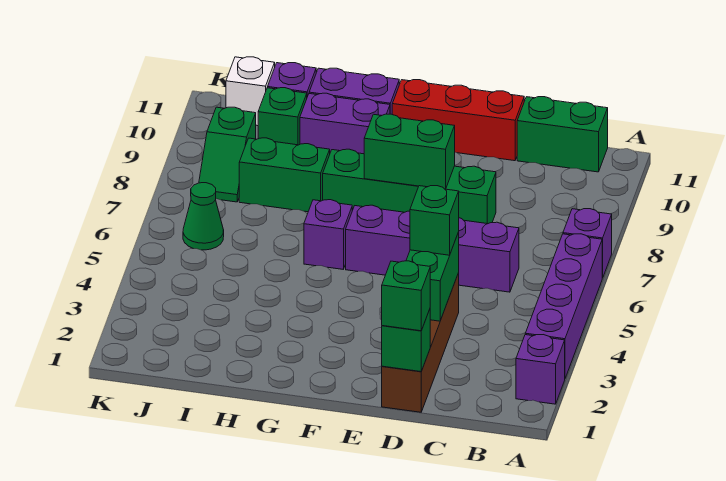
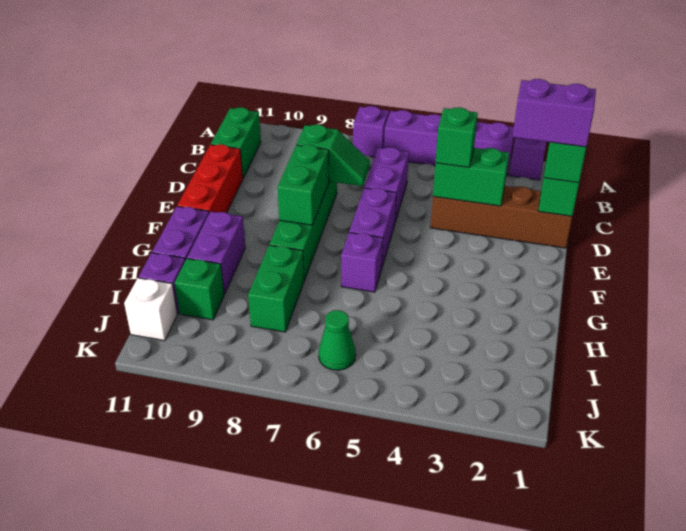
none -> purple brick D1:D2 level 4
green slope J8:J9 level 1 top 9 -> green slope D7:D8 level 2 top 8

